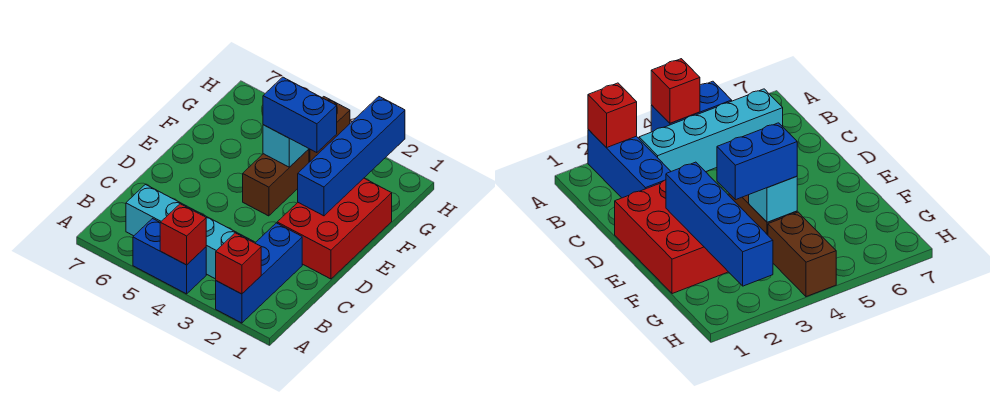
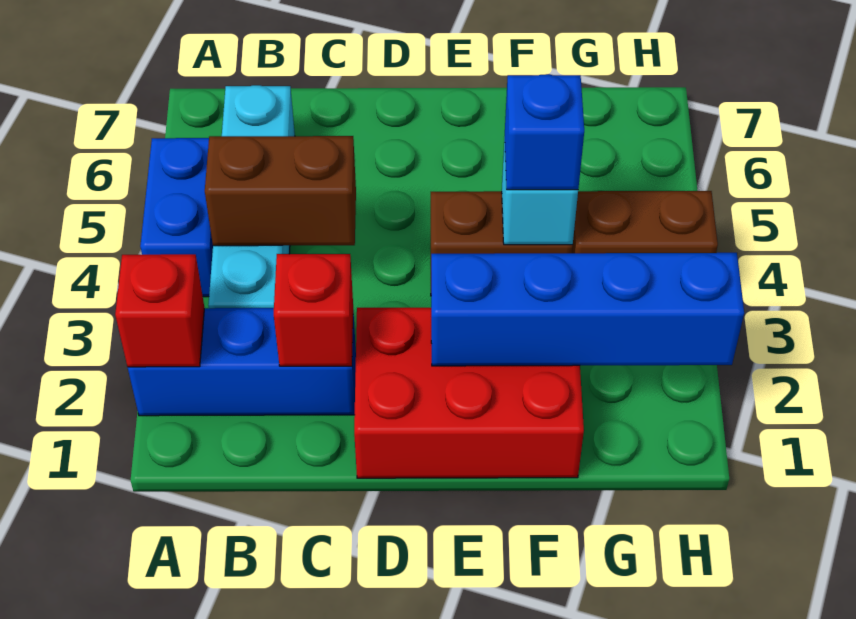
red brick A4 level 2 -> red brick C2 level 2
none -> brown brick B4:C4 level 2
blue brick F3:F4 level 3 -> blue brick F4 level 3

